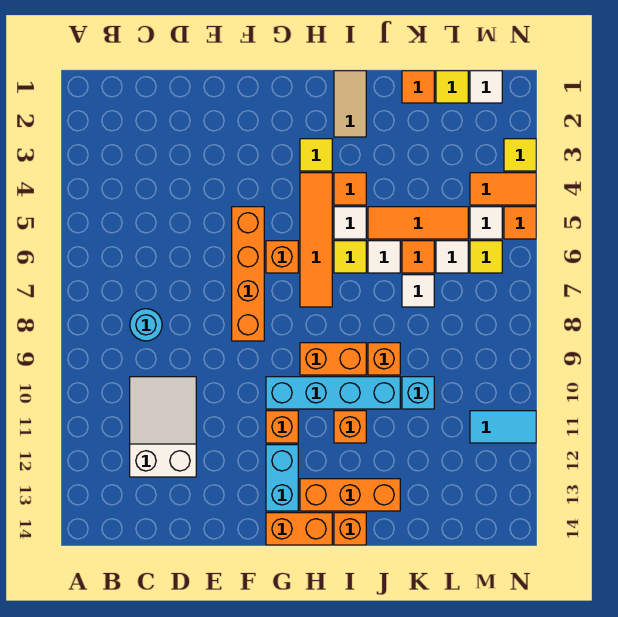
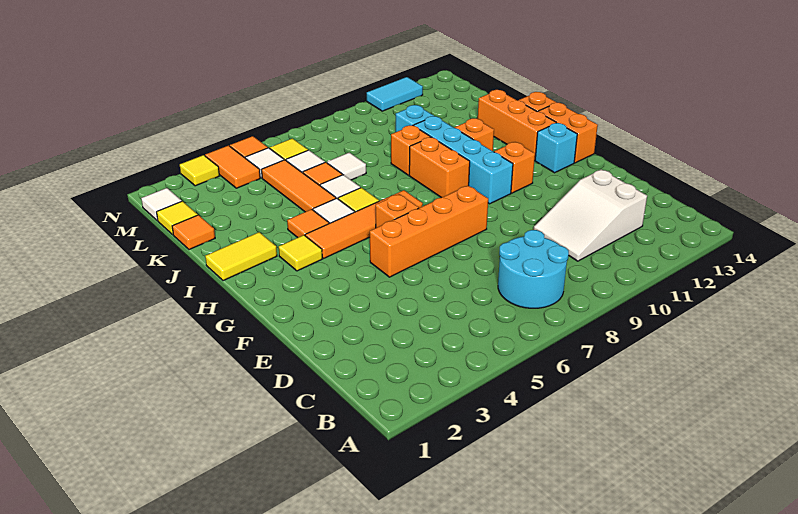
cyan round brick C8 level 1 -> cyan round brick B7:C8 level 1
cyan brick G12:G13 level 1 -> cyan brick G13 level 1
tan tile I1:I2 level 1 -> yellow tile I1:I2 level 1
cyan tile M11:N11 level 1 -> cyan tile N11:N12 level 1

